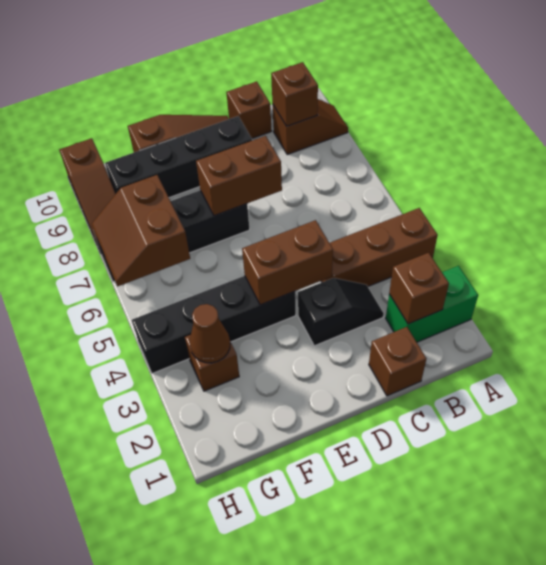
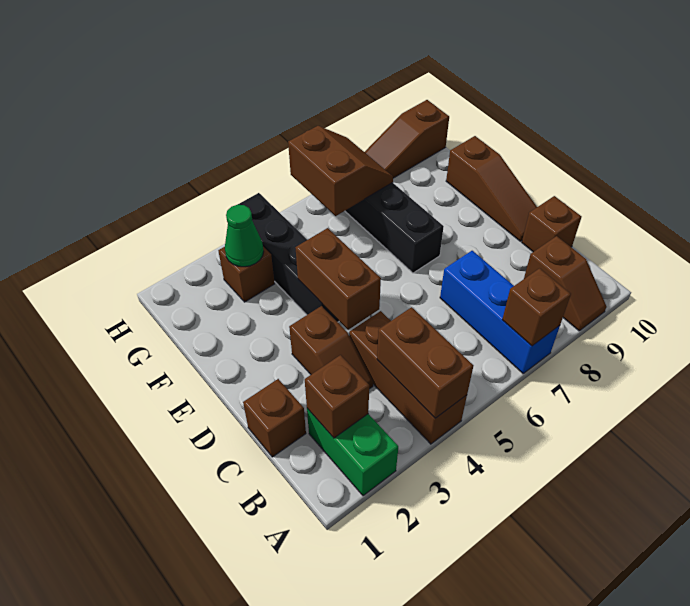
none -> blue brick A7:C7 level 1
brown brick B9 level 2 -> brown brick A7 level 2
black slope C3:D3 level 1 top D -> brown slope C3:D3 level 1 top D
brown brick D7:E7 level 2 -> brown brick A4:B4 level 2
black brick D9:G9 level 1 -> none
brown cone G3 level 2 -> green cone G3 level 2
brown slope G6:H7 level 2 top G -> brown slope G6:H7 level 2 top 6

